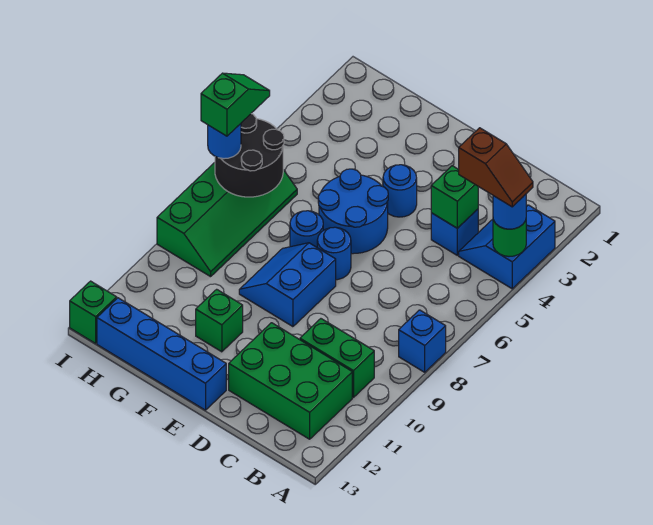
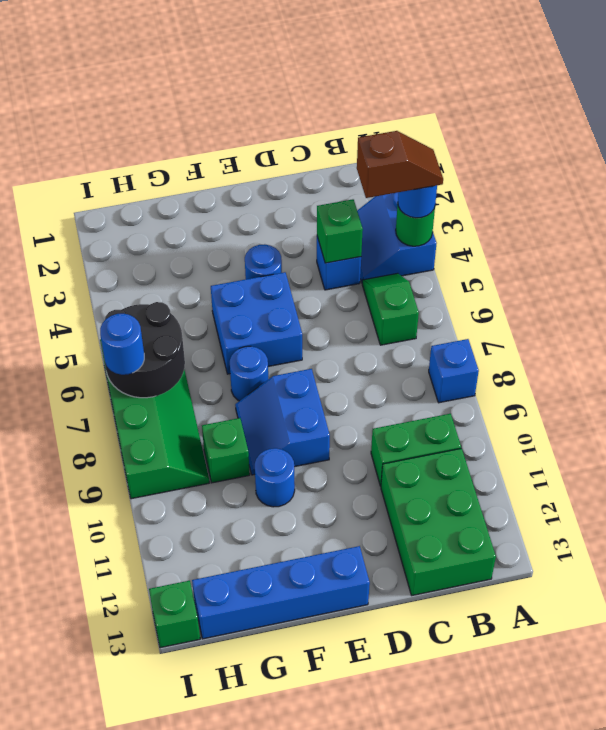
green brick B11:D12 level 1 -> green brick B11:C13 level 1
blue round brick E5:F6 level 1 -> blue brick E5:F6 level 1
blue round brick E7 level 1 -> blue round brick F10 level 1
green brick F11 level 1 -> green brick G9 level 1
green slope I6:I7 level 4 top 7 -> green slope B5:B6 level 1 top 6

